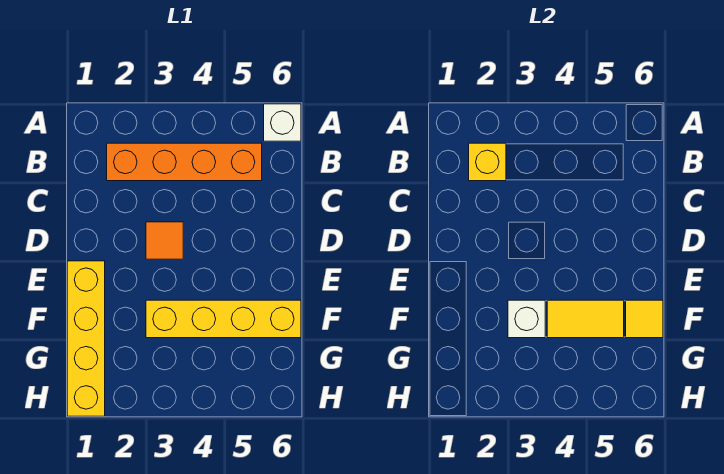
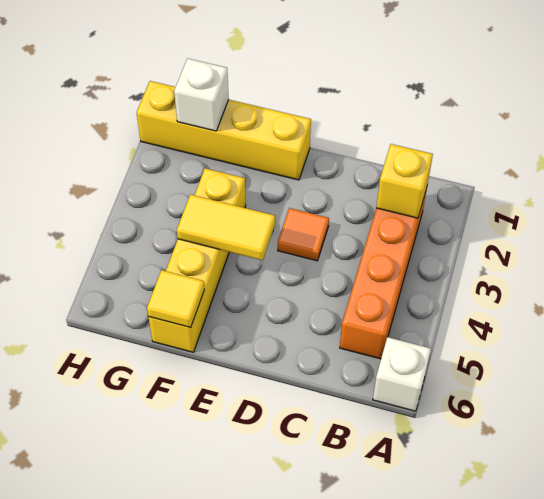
white brick F3 level 2 -> white brick G1 level 2
yellow tile F4:F5 level 2 -> yellow tile E4:F4 level 2

